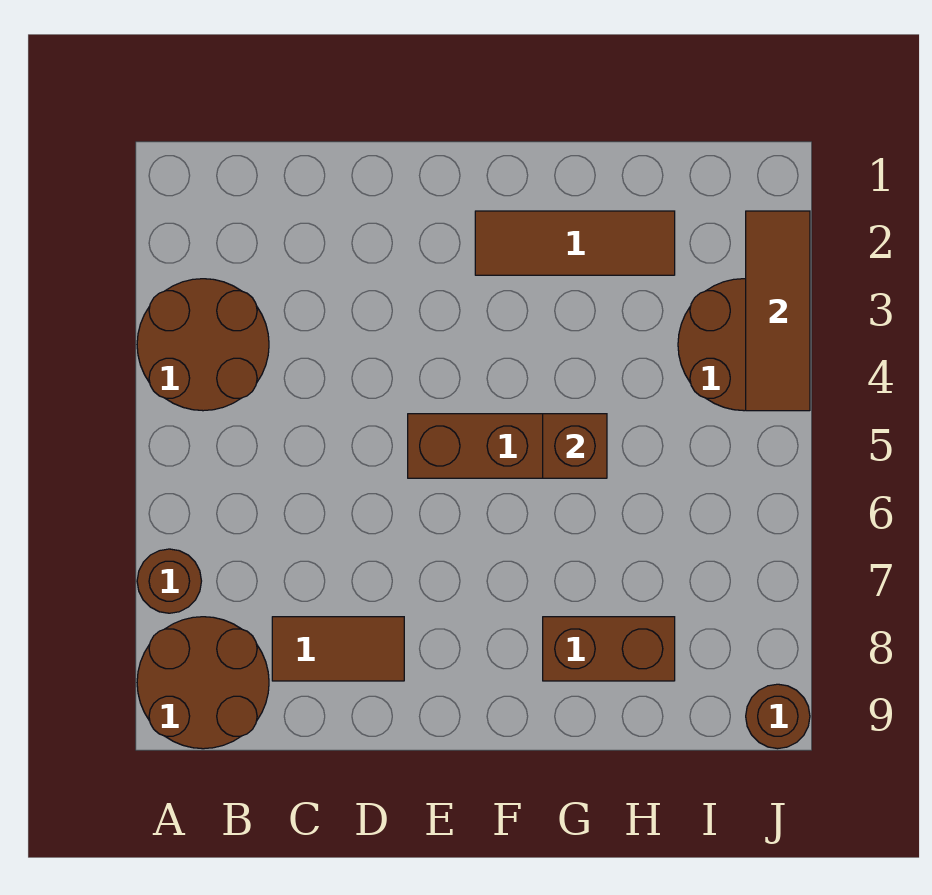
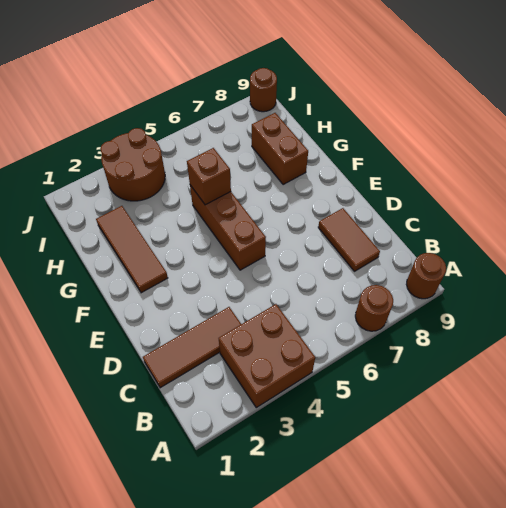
brown round brick A3:B4 level 1 -> brown brick A3:B4 level 1
brown round brick A8:B9 level 1 -> brown round brick A9 level 1
brown tile J2:J4 level 2 -> brown tile C1:C3 level 1

